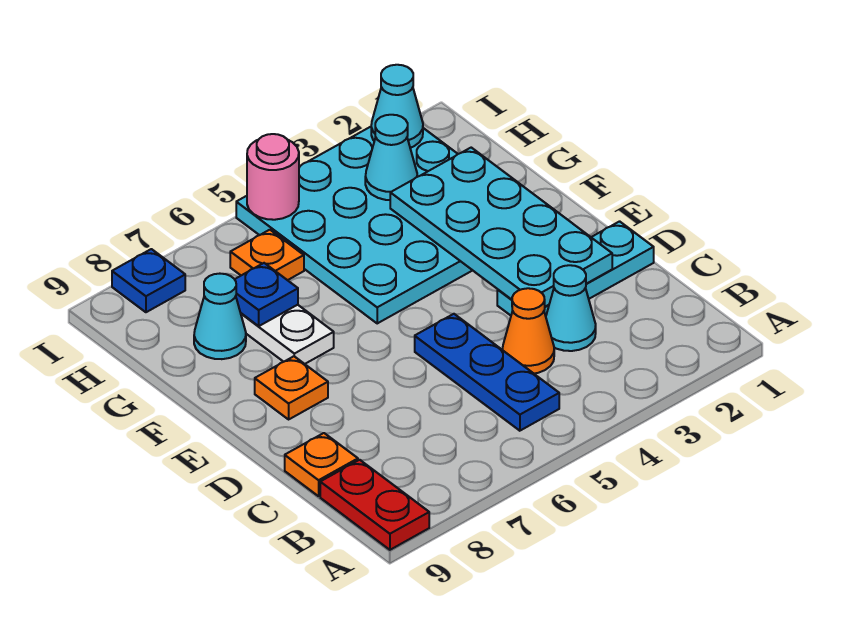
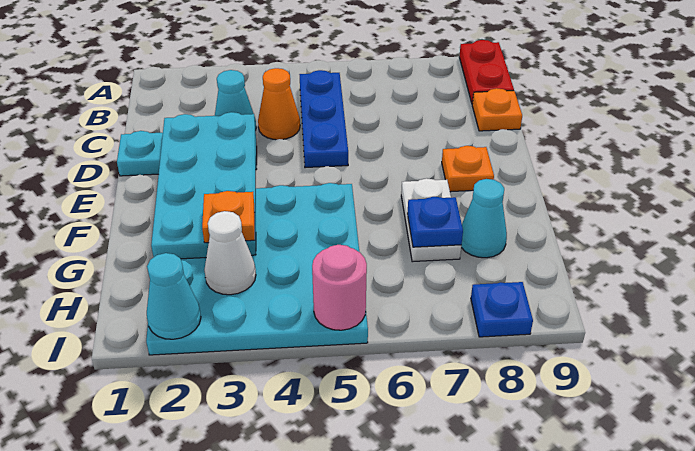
cyan cone H3 level 2 -> white cone H3 level 2
orange plate H6 level 1 -> orange plate G3 level 3

